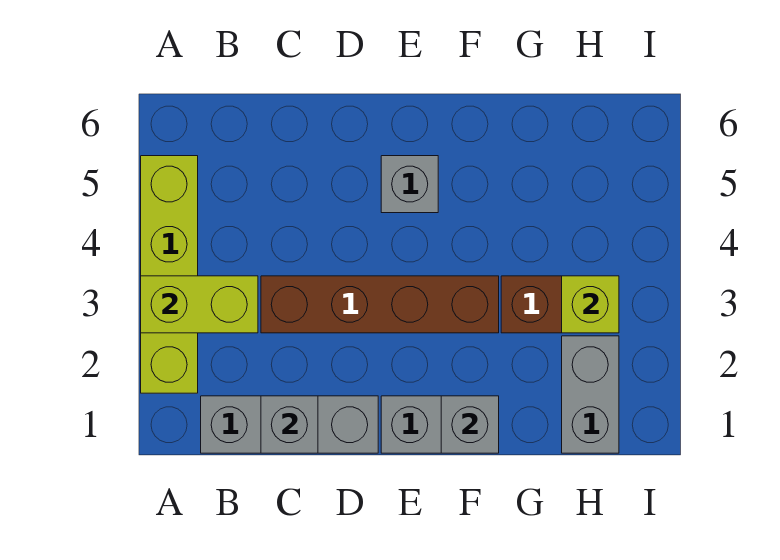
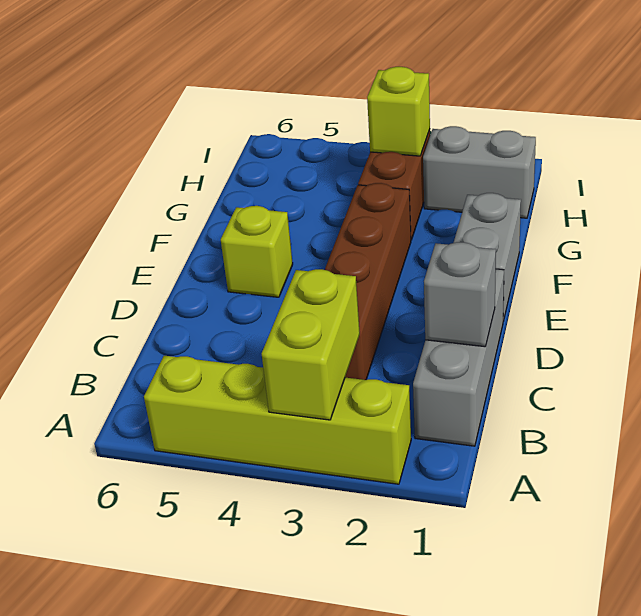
grey brick E5 level 1 -> lime brick E5 level 1
grey brick F1 level 2 -> none

